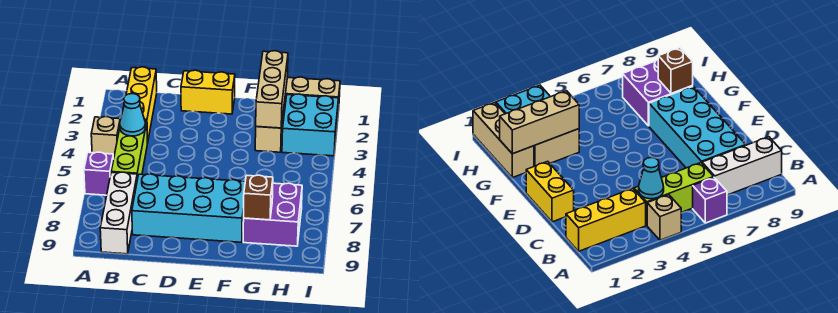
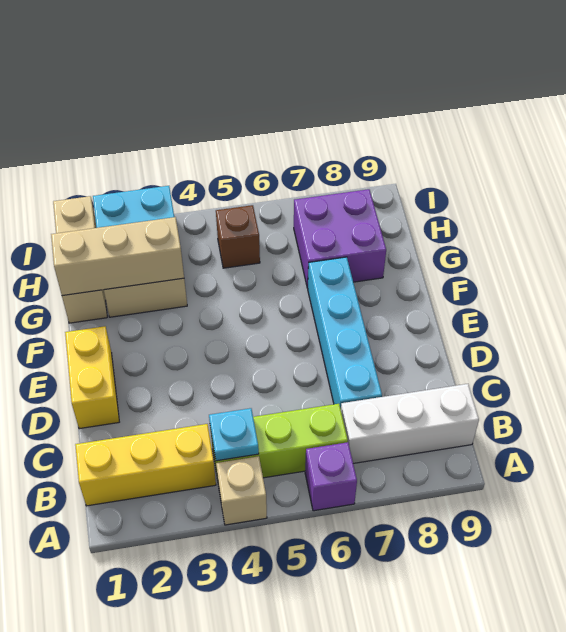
cyan cone B4 level 2 -> cyan plate B4 level 2
cyan brick C7:F8 level 1 -> cyan brick C7:F7 level 1
brown brick G8 level 2 -> brown brick H5 level 1

